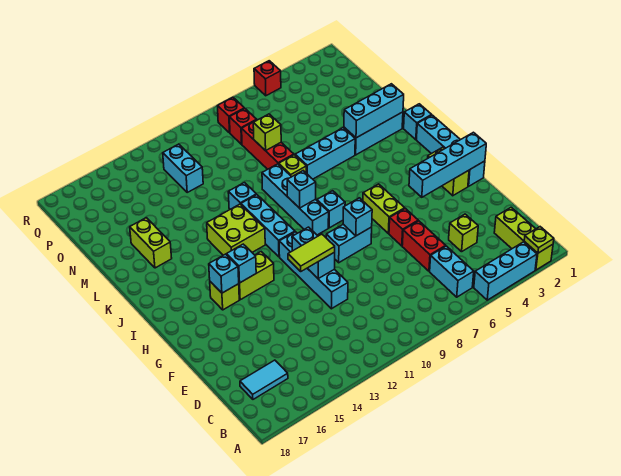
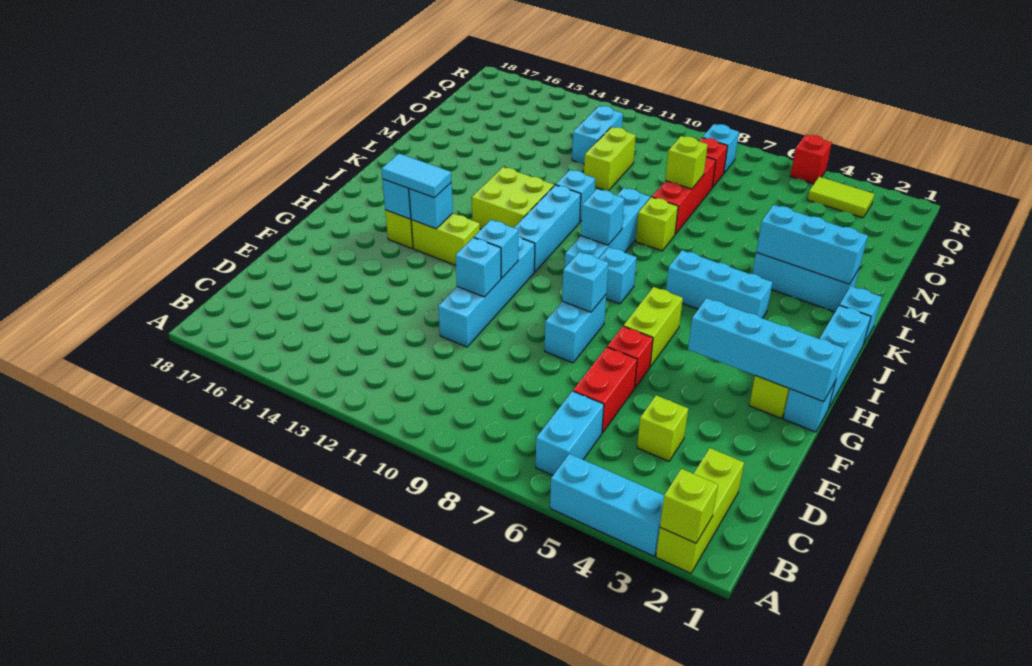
lime plate A2 level 2 -> lime brick A2 level 2
cyan tile C16:C17 level 1 -> cyan tile H14:H15 level 3
lime tile F11:F12 level 3 -> lime tile Q3:Q4 level 1
cyan brick G8:G9 level 1 -> cyan brick F8:G8 level 1
cyan brick L5:L7 level 1 -> cyan brick J4:J6 level 1
lime brick L16:M16 level 1 -> lime brick N11:O11 level 1
red brick Q8 level 1 -> cyan brick Q8 level 1

